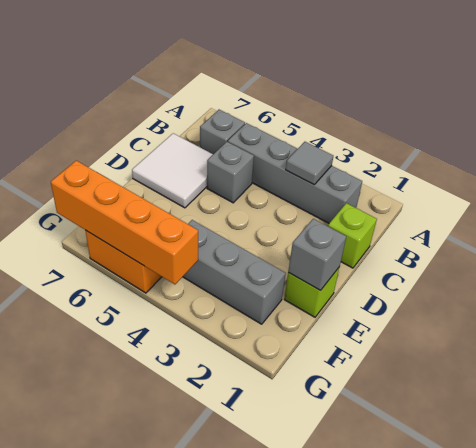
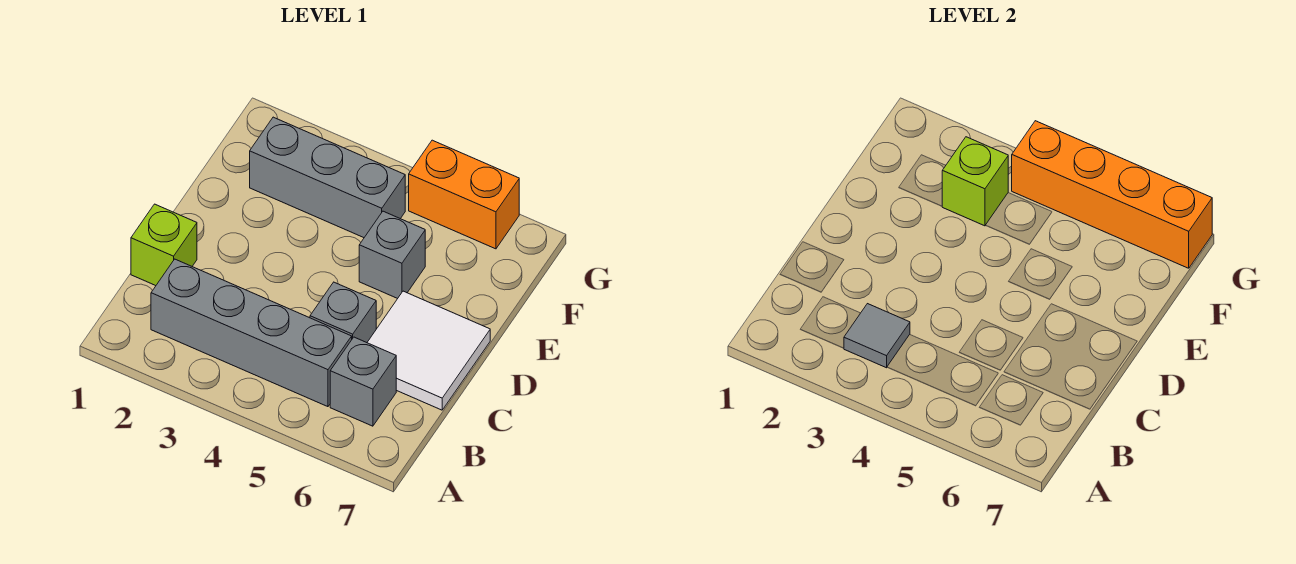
lime brick E1 level 1 -> lime brick F3 level 2
grey brick E1 level 2 -> grey brick E5 level 1

